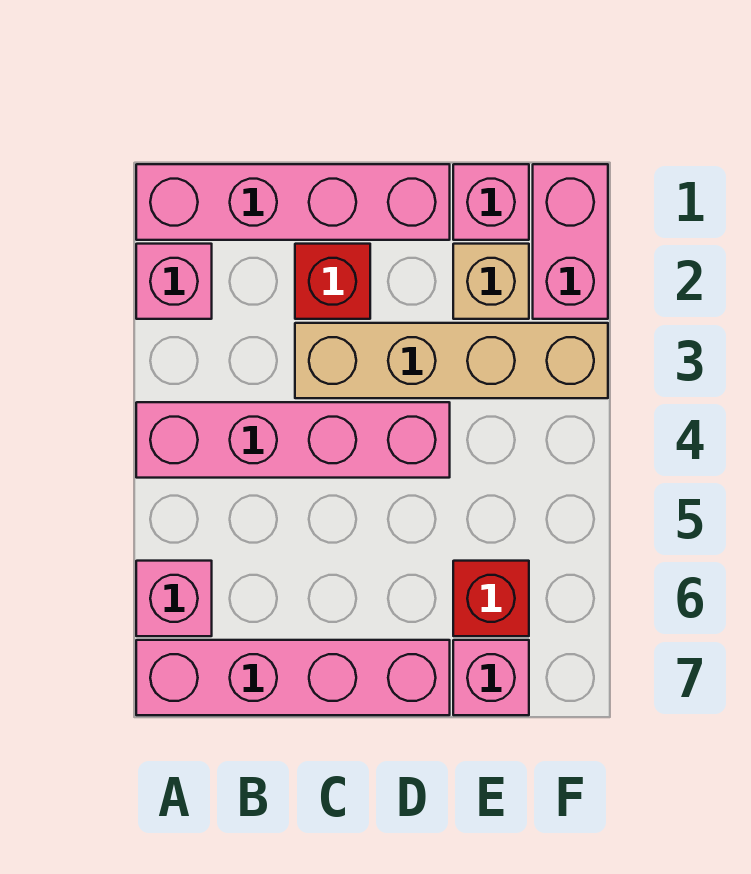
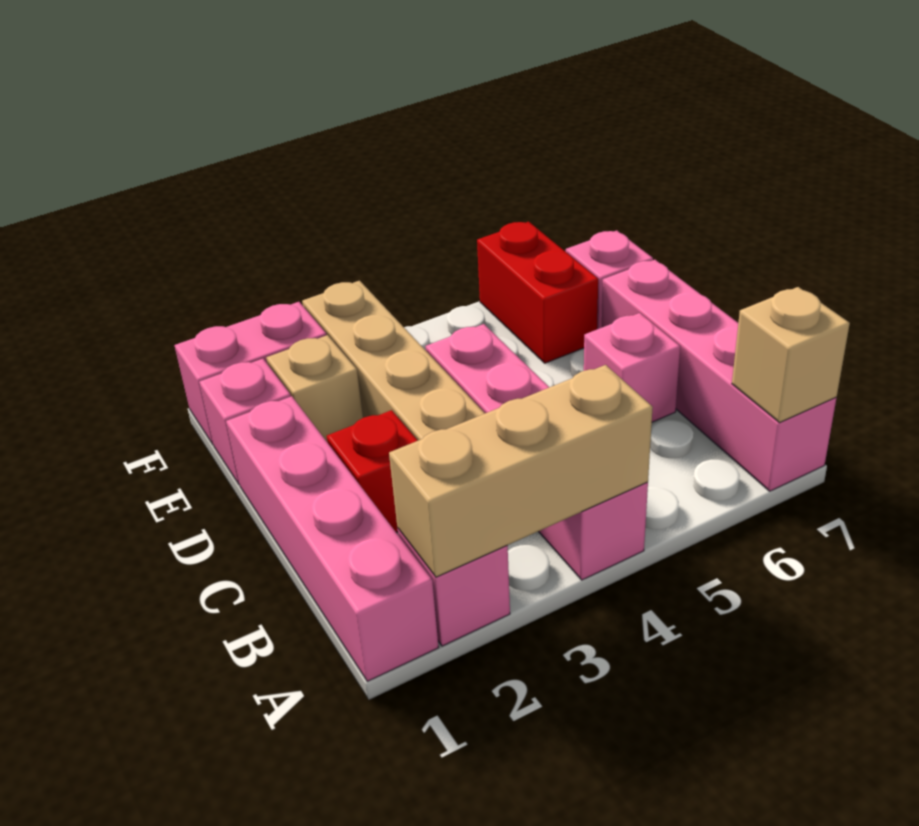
none -> tan brick A2:A4 level 2
pink brick A6 level 1 -> pink brick C6 level 1
none -> tan brick A7 level 2
red brick E6 level 1 -> red brick E6:F6 level 1

